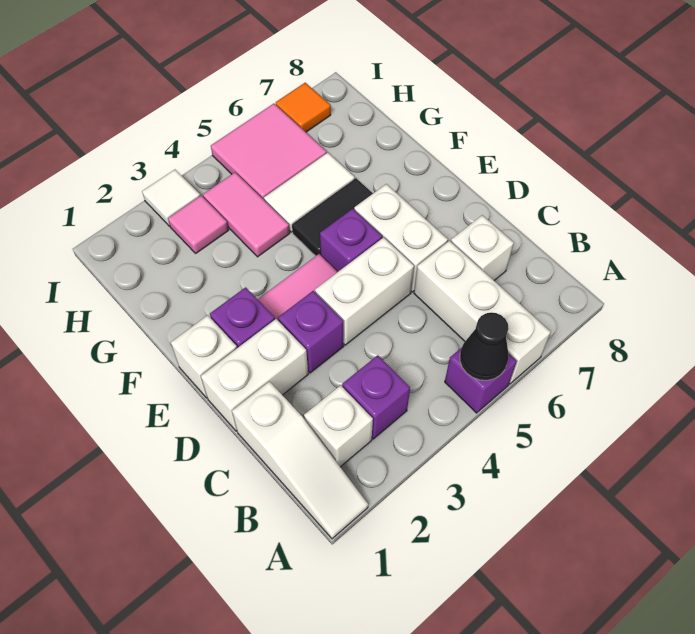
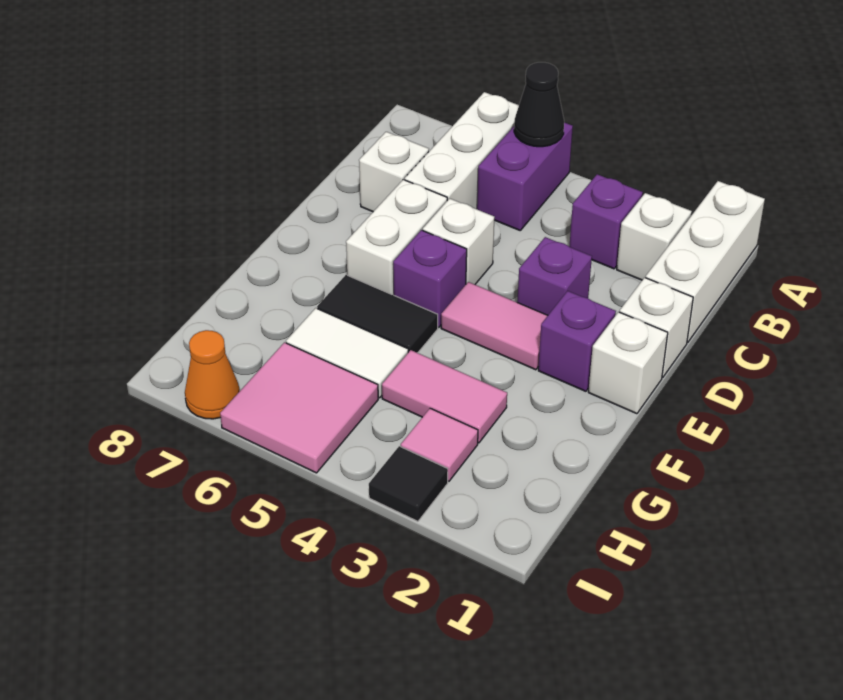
white slope A1:C1 level 1 top C -> white brick A1:C1 level 1
purple brick A5 level 1 -> purple brick A5:B5 level 1
white brick D1:D2 level 1 -> white brick D1 level 1
white brick D4:D5 level 1 -> white brick D5 level 1
pink tile G4:H4 level 1 -> pink tile G3:G4 level 1
white tile I3 level 1 -> black tile I3 level 1
orange tile I7 level 1 -> orange cone I7 level 1

